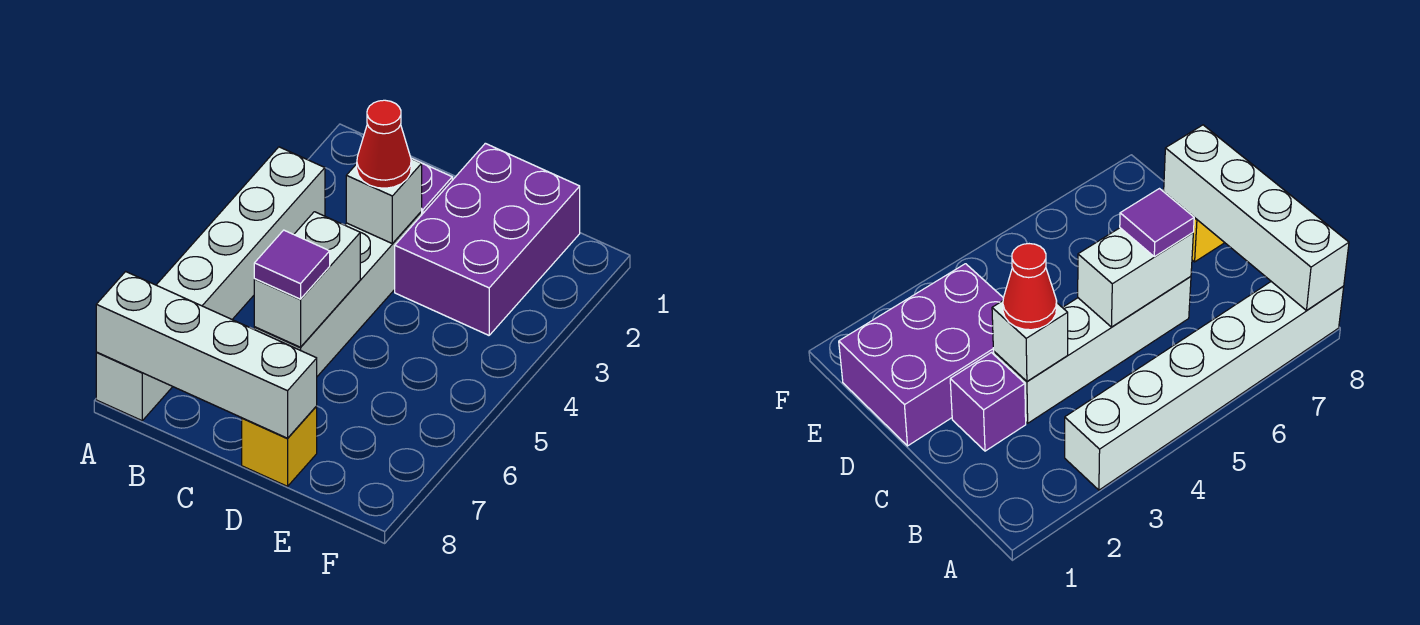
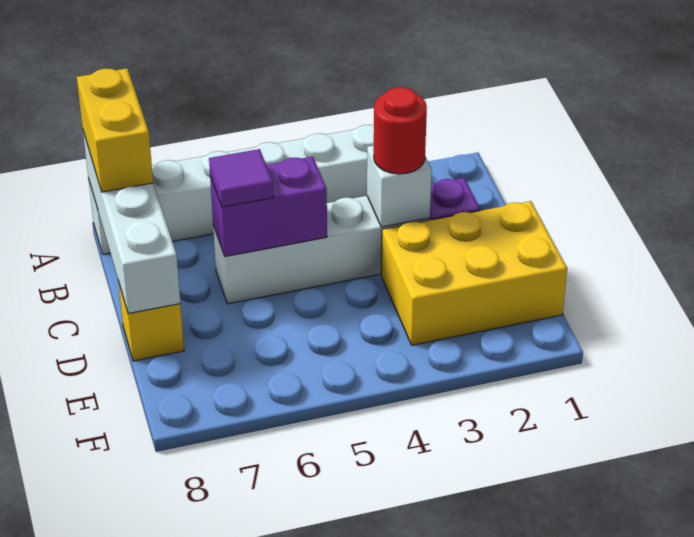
none -> yellow brick A8:B8 level 3
red cone C3 level 3 -> red round brick C3 level 3
white brick C5:C6 level 2 -> purple brick C5:C6 level 2
purple brick D1:E3 level 1 -> yellow brick D1:E3 level 1

